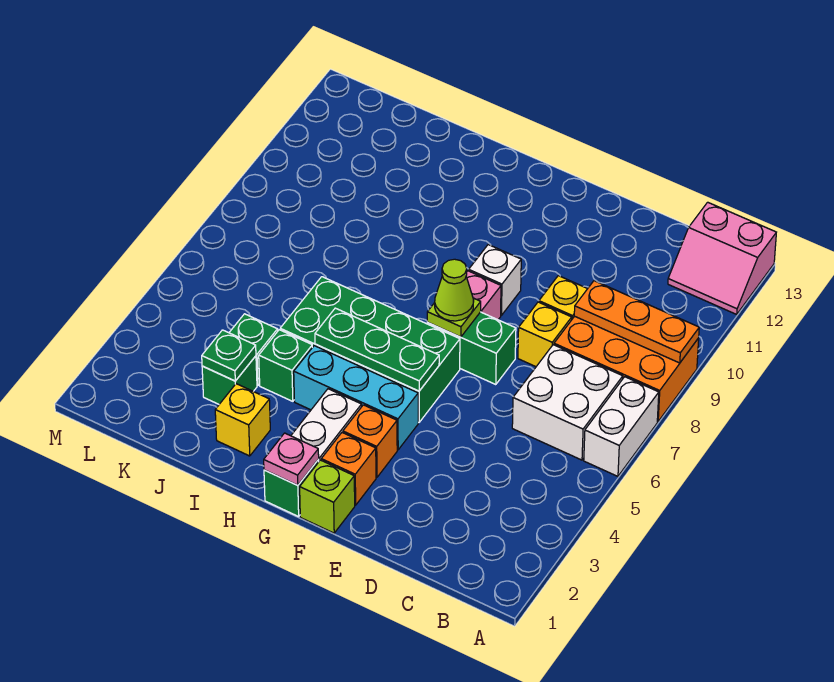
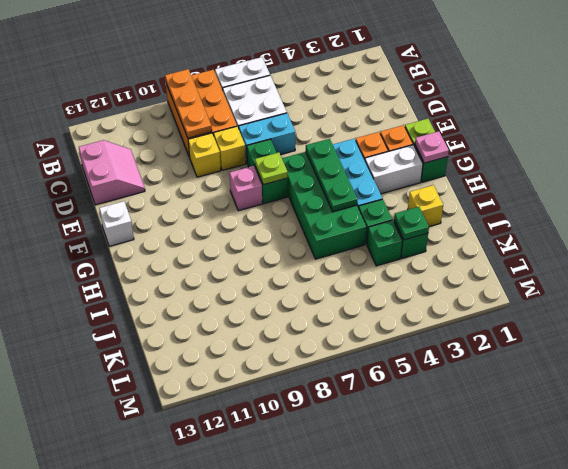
pink slope A12:B13 level 1 top 13 -> pink slope C12:D13 level 1 top 13
none -> cyan brick D6:D7 level 1
lime cone F7 level 3 -> none
white brick F9 level 1 -> white brick F13 level 1

